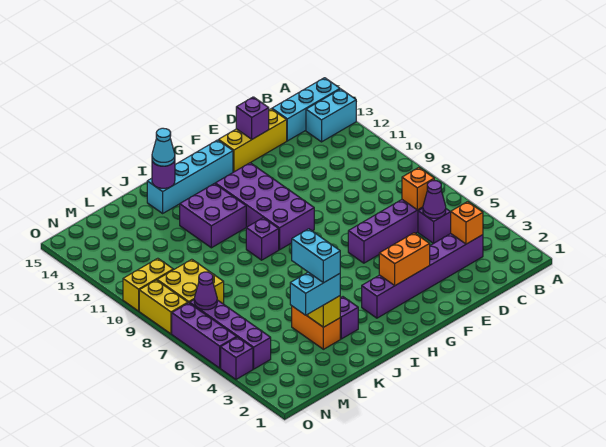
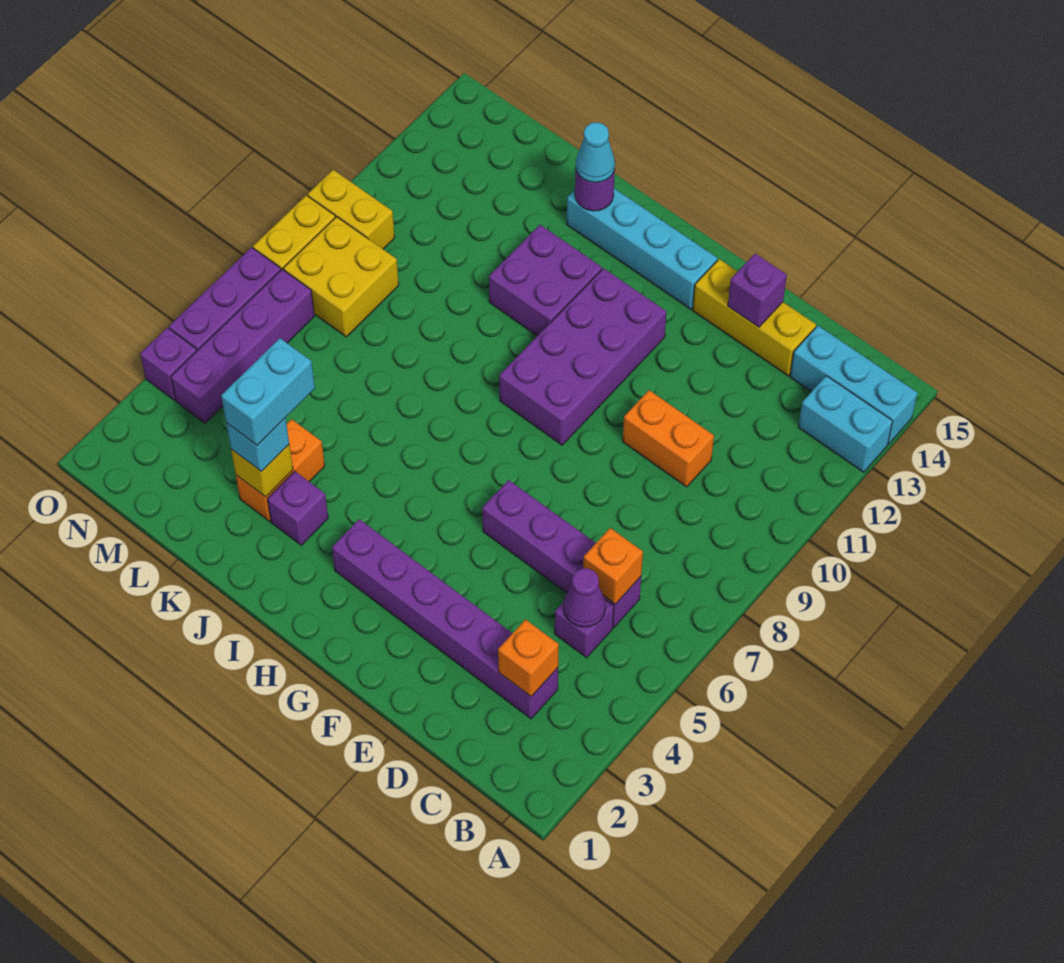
orange brick F3:G3 level 2 -> orange brick D10:E10 level 1
purple brick I9 level 1 -> none
cyan brick K3:L3 level 3 -> cyan brick K3 level 3
purple cone N7 level 2 -> none

